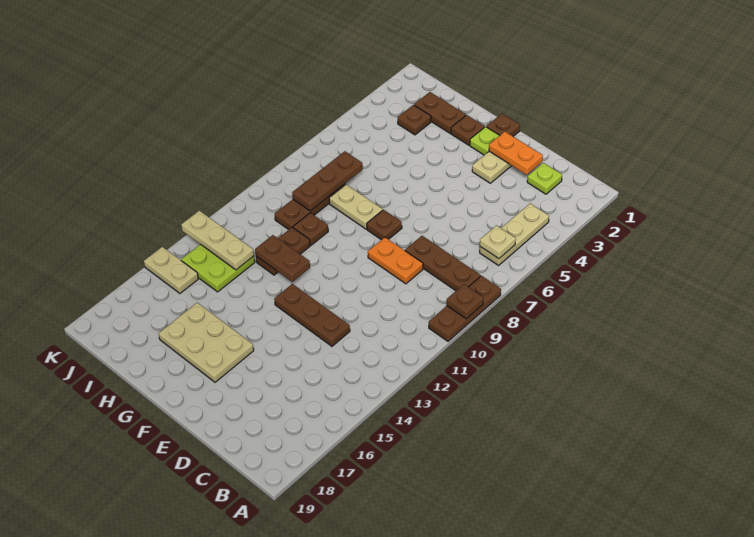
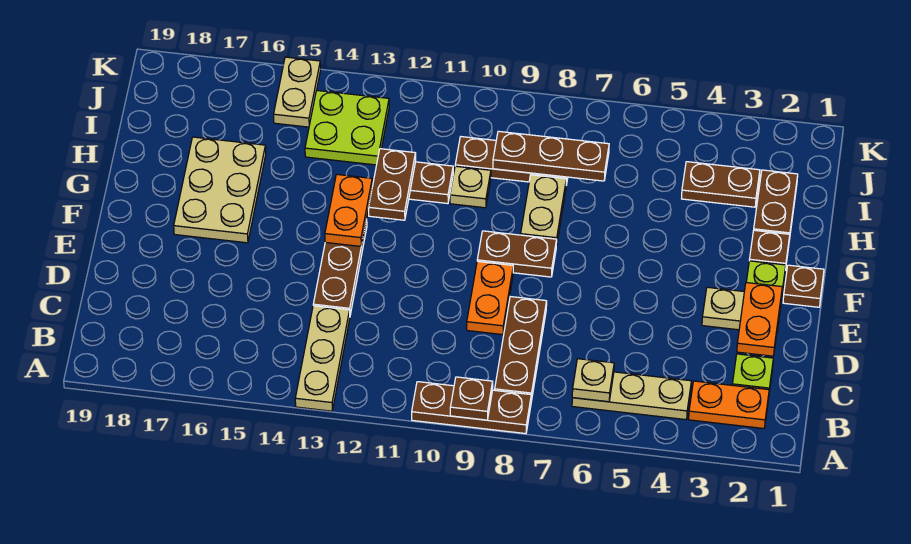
none -> orange plate B2:B3 level 1
brown plate F8 level 1 -> brown plate F8:F9 level 1
none -> orange plate F13:G13 level 2
brown plate H10 level 1 -> tan plate H10 level 1
brown plate I3 level 1 -> brown plate I3:I4 level 1
tan plate I13:K13 level 2 -> tan plate A13:C13 level 1

